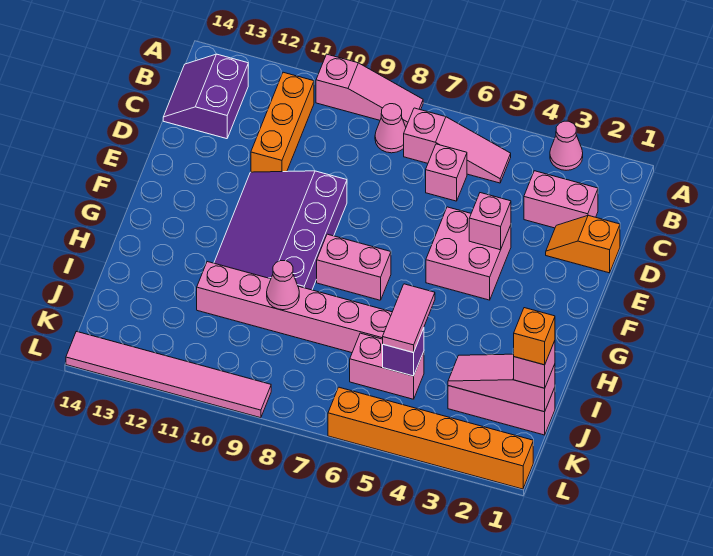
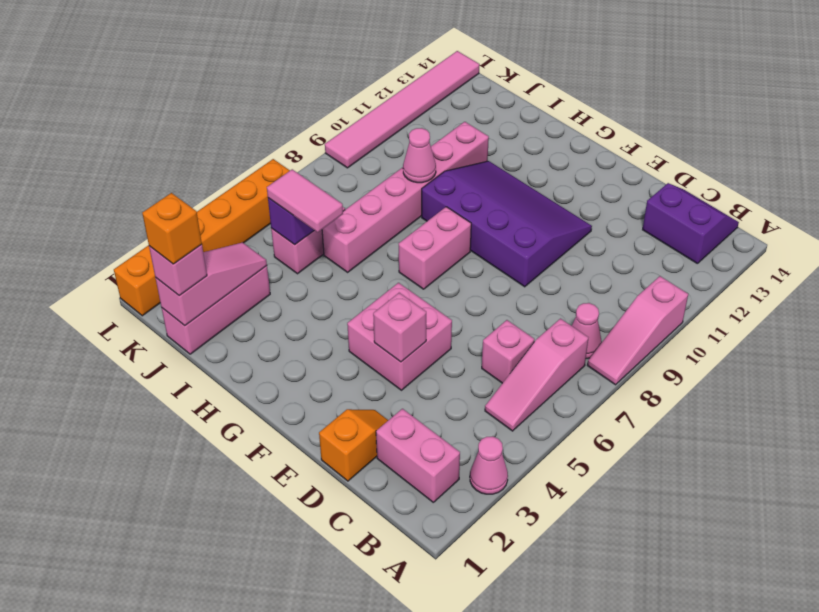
orange brick B11:D11 level 1 -> none
pink brick C2:C3 level 1 -> pink brick B2:C2 level 1

